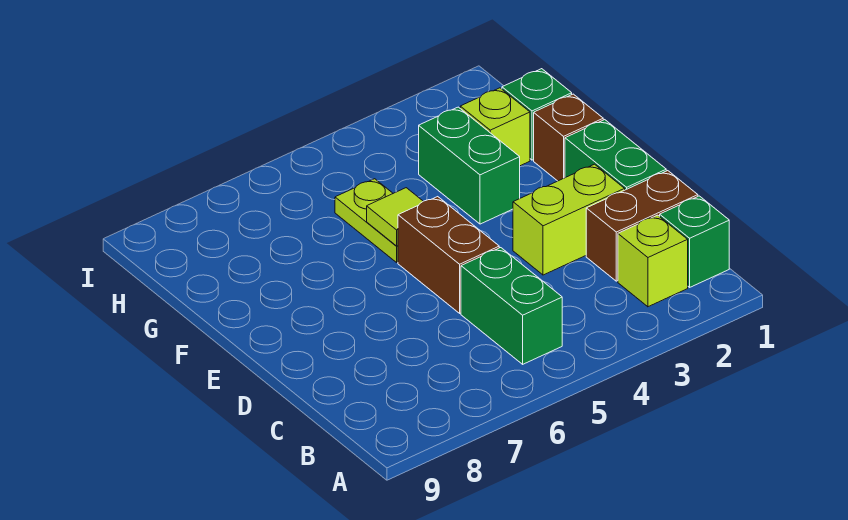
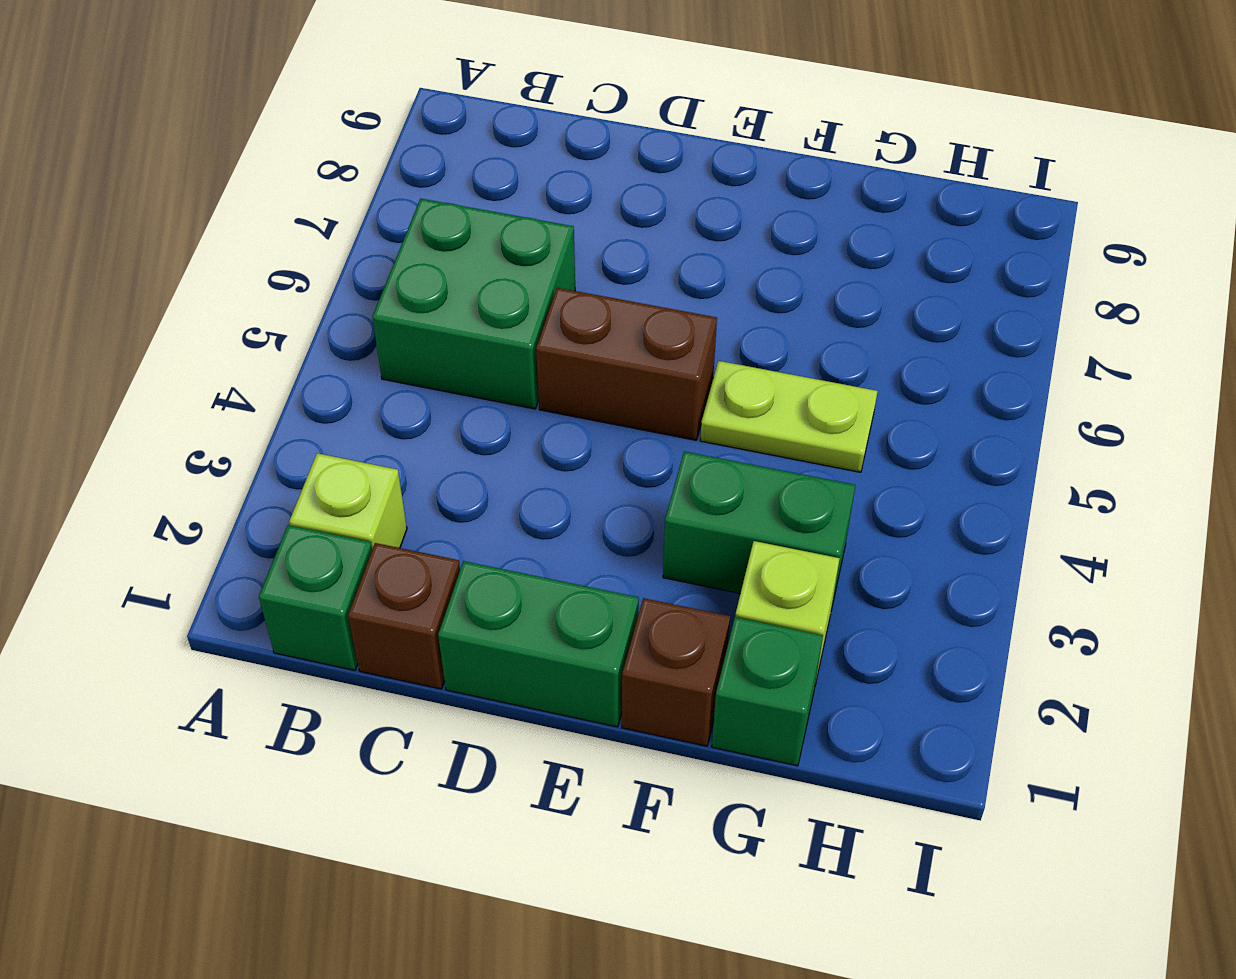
green brick B5:C5 level 1 -> green brick B5:C6 level 1
brown brick C1:C2 level 1 -> brown brick C1 level 1
lime brick D2:D3 level 1 -> none
lime tile F5 level 2 -> none

